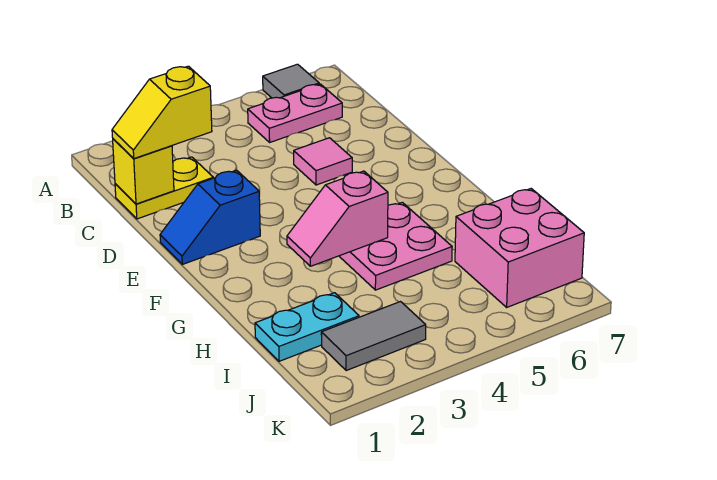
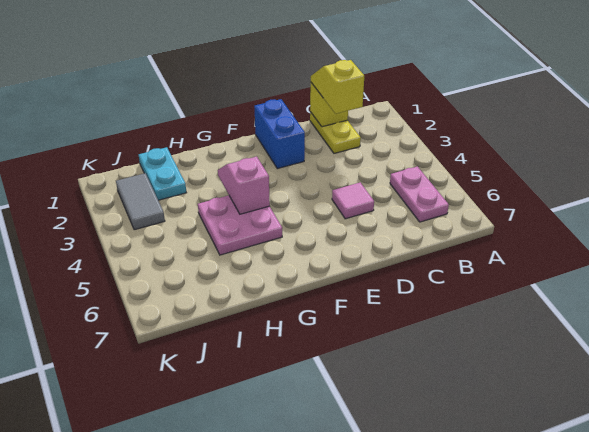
grey tile A6 level 1 -> none
blue slope E1:E2 level 1 top 2 -> blue brick E1:E2 level 1
pink brick I6:J7 level 1 -> none

